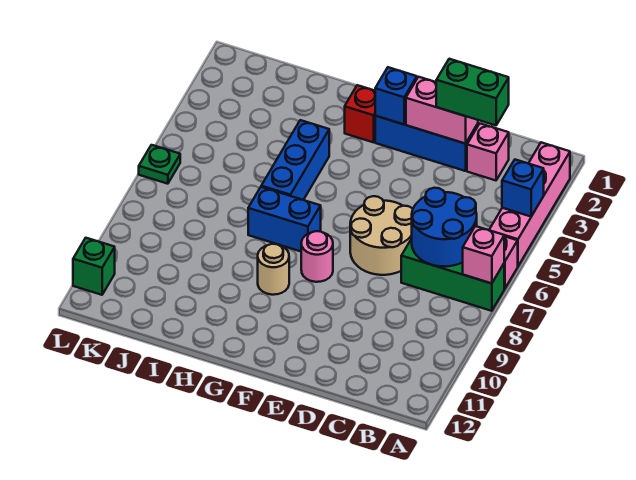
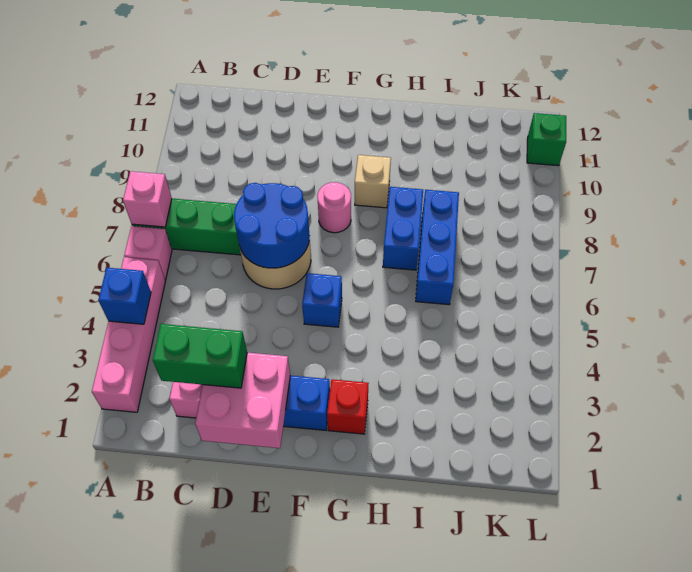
blue round brick B6:C7 level 2 -> blue round brick D6:E7 level 2
pink brick D2:E2 level 2 -> pink brick D1:E2 level 2
blue brick F2 level 2 -> blue brick F5 level 1
blue brick G7:H7 level 1 -> blue brick H7:H8 level 1
tan round brick G9 level 1 -> tan brick G9 level 1
blue brick H4:H6 level 1 -> blue brick I6:I8 level 1
green plate L6 level 1 -> none

